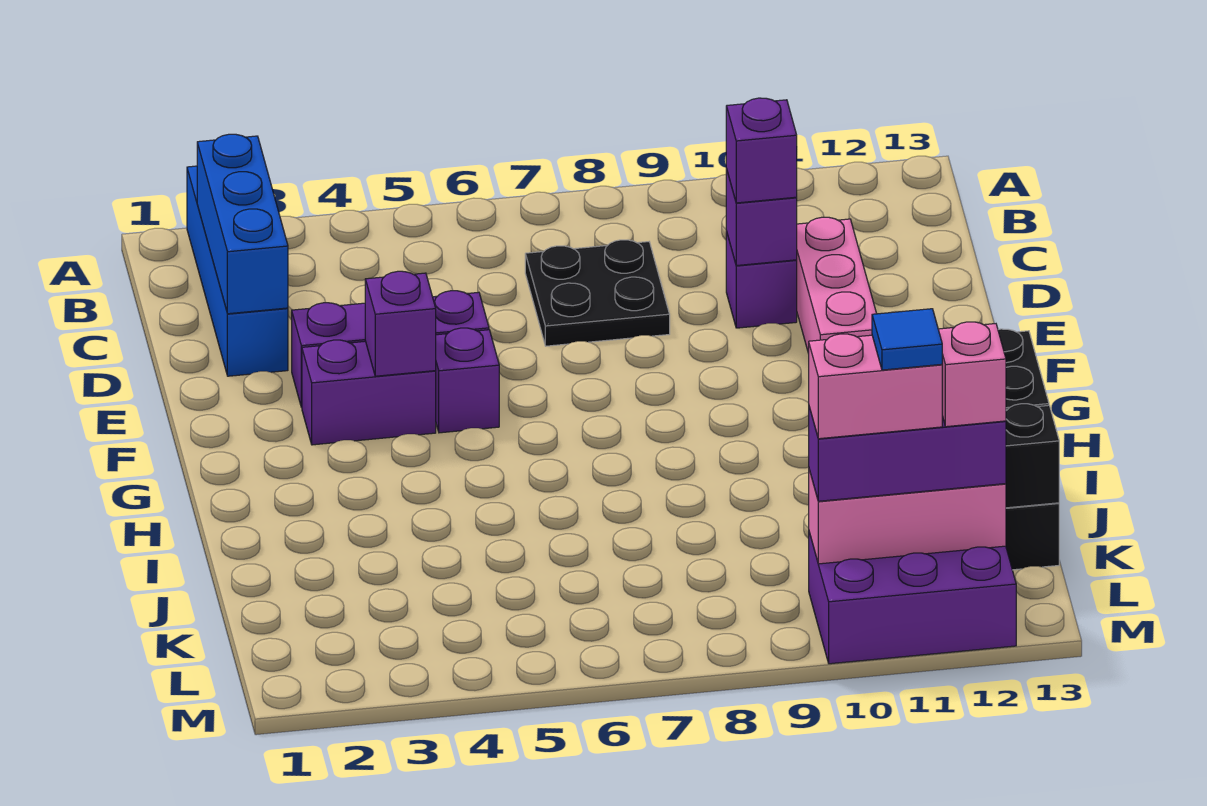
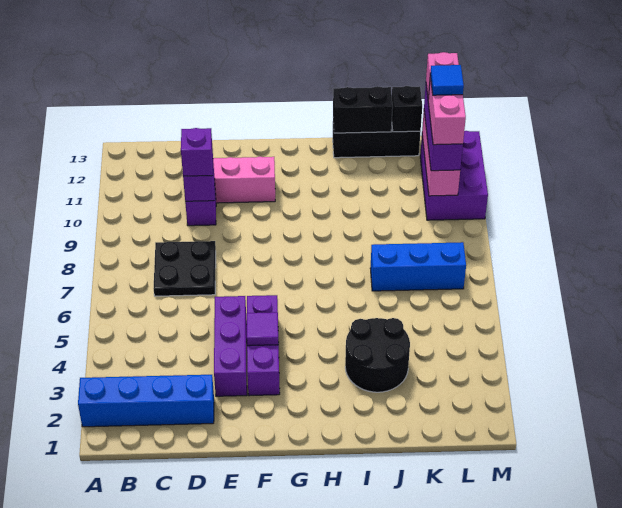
blue brick B2:D2 level 2 -> blue brick J7:L7 level 1
purple brick F4 level 2 -> purple tile F4 level 2
none -> black round brick I3:J4 level 1

